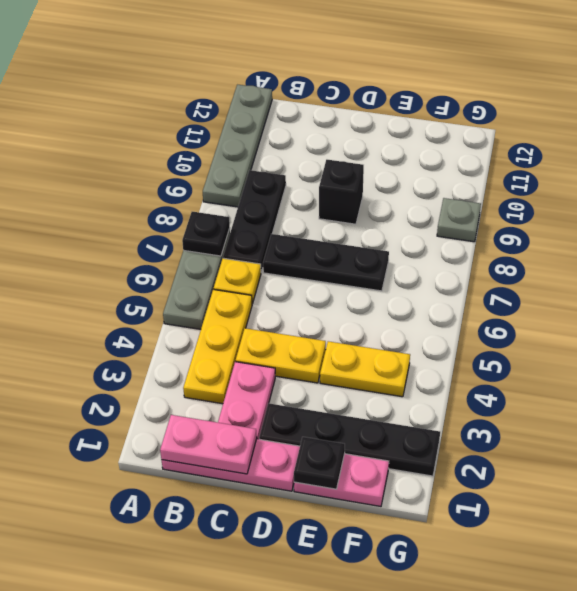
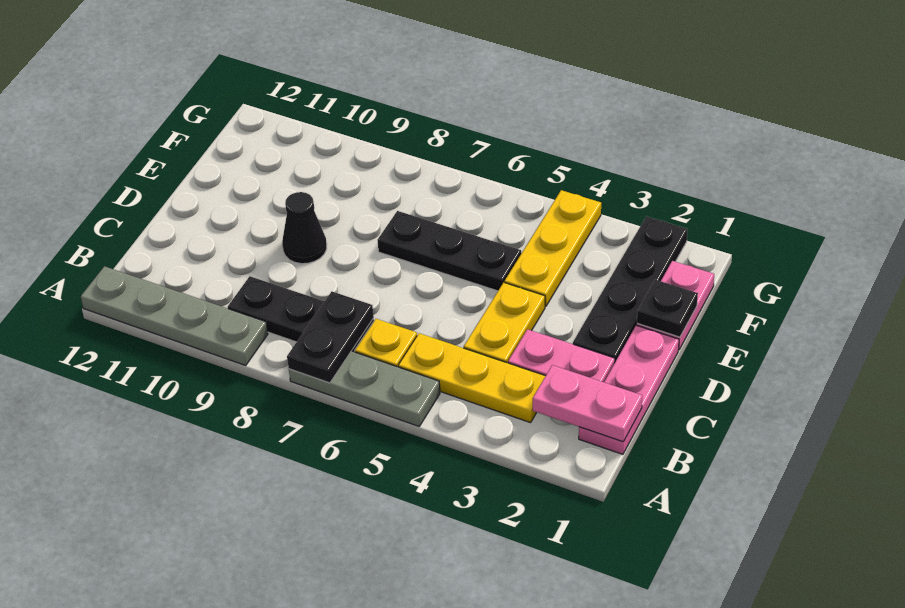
black plate A7 level 2 -> black plate A7:B7 level 2
pink plate B1:C1 level 2 -> pink plate B1:B2 level 2
black plate C7:E7 level 1 -> black plate E5:E7 level 1
black brick D9 level 1 -> black cone D9 level 1
yellow plate E4:F4 level 1 -> yellow plate E4:G4 level 1
grey plate G9 level 1 -> none

